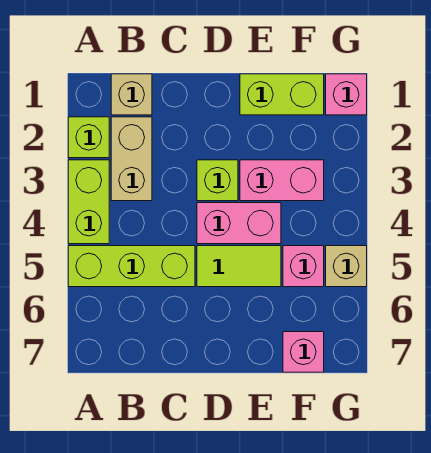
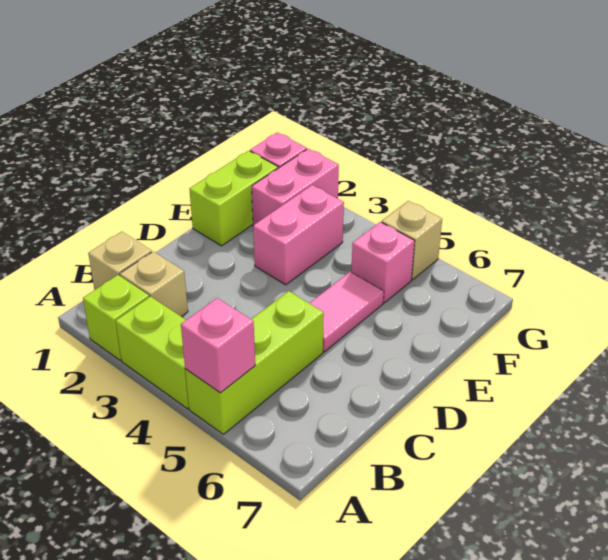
tan brick B2:B3 level 1 -> tan brick B2 level 1
lime brick D3 level 1 -> none
pink brick D4:E4 level 1 -> pink brick F2:G2 level 1
lime tile D5:E5 level 1 -> pink tile D5:E5 level 1
pink brick F7 level 1 -> pink brick A5 level 2

